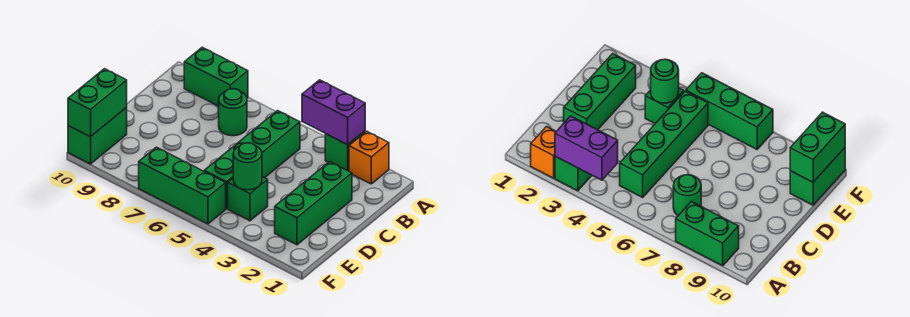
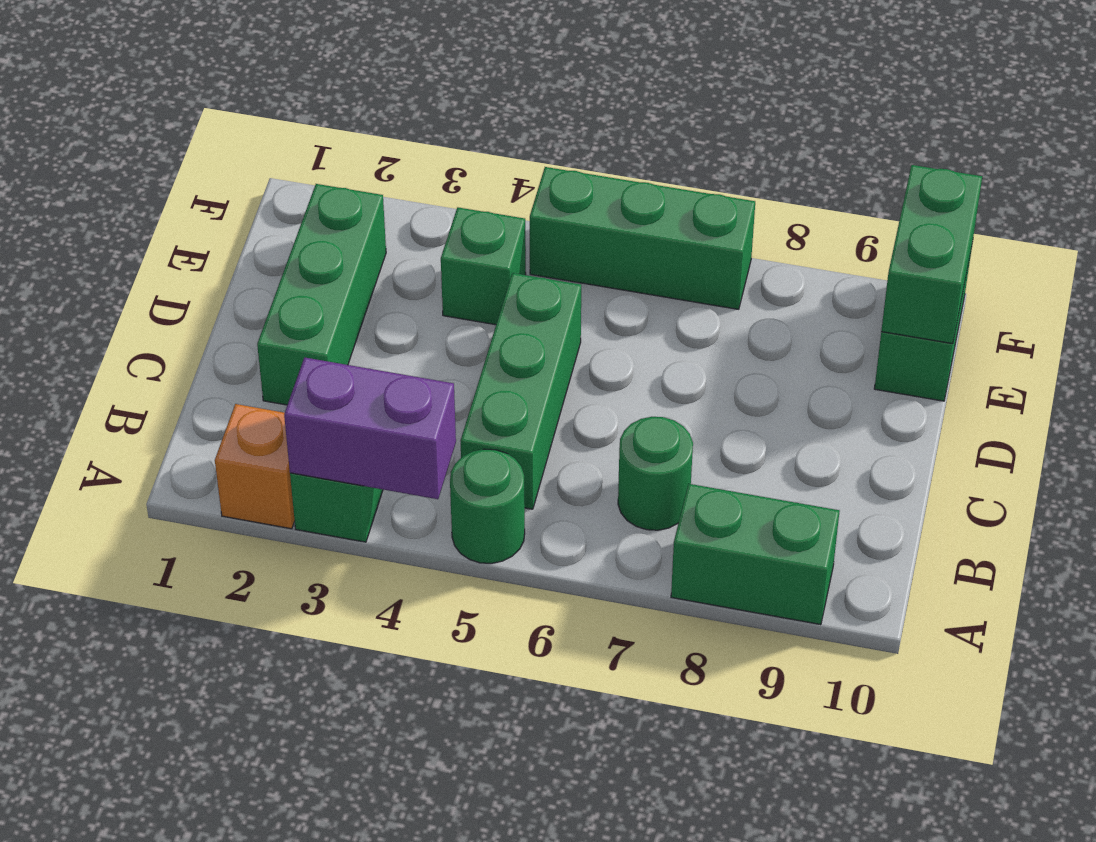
green brick B5:E5 level 1 -> green brick B5:D5 level 1
green round brick E4 level 2 -> green round brick A5 level 1

